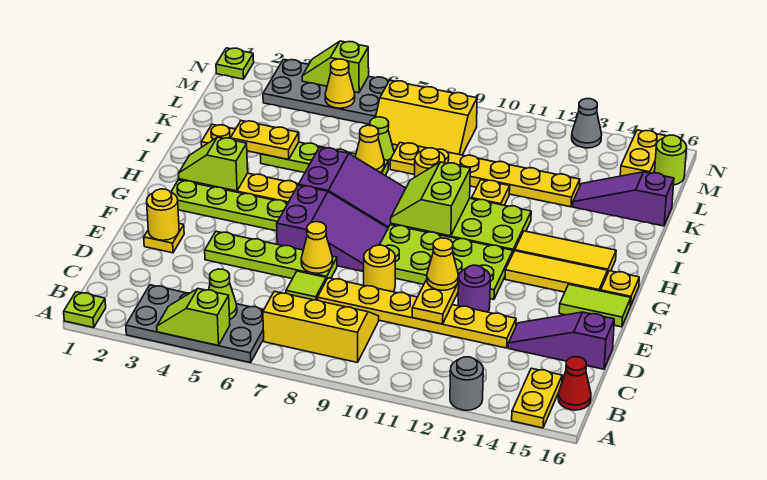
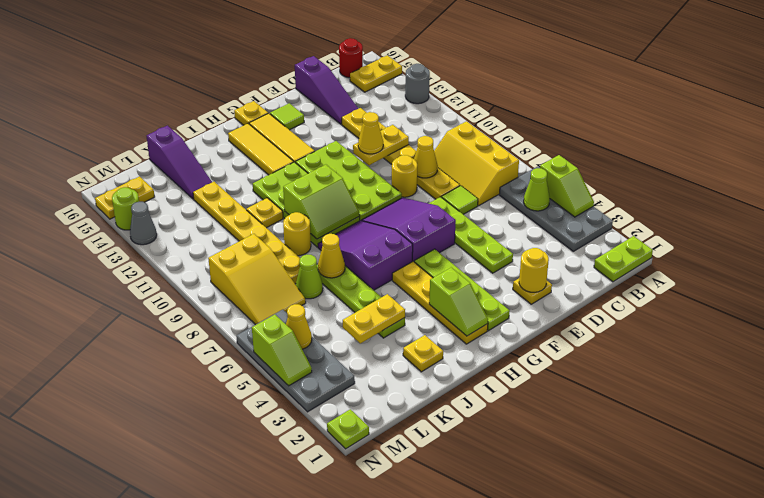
lime plate A1 level 1 -> lime plate A1:B1 level 1
red cone B16 level 1 -> red round brick B16 level 1
yellow cone E7 level 2 -> yellow cone D9 level 2
purple round brick E12 level 1 -> none
lime tile F15:F16 level 1 -> lime tile F15 level 1
yellow plate J3:J4 level 2 -> yellow plate J4:K4 level 2
yellow slope L7:M9 level 1 top M -> yellow slope L7:M9 level 1 top 9
lime round brick M16 level 1 -> lime round brick N14 level 1

